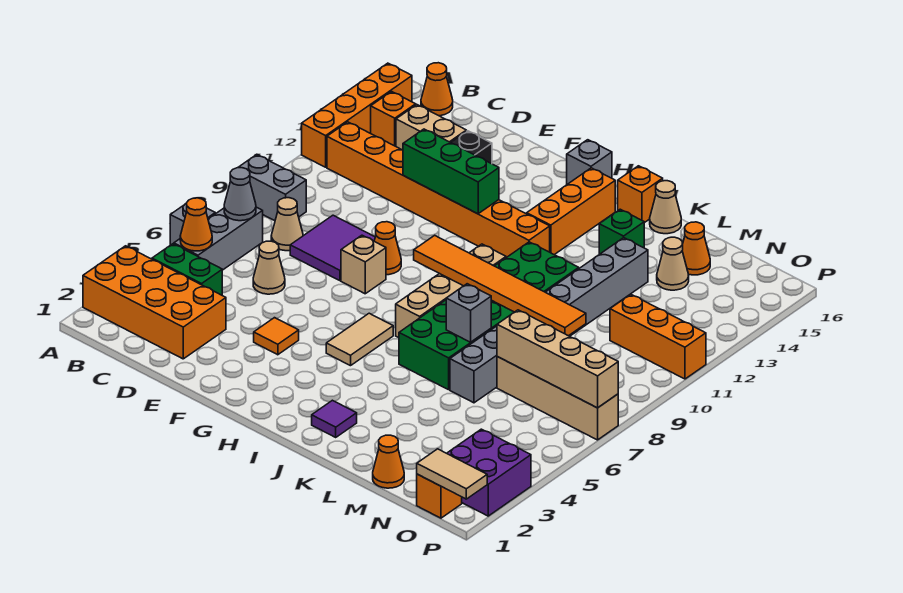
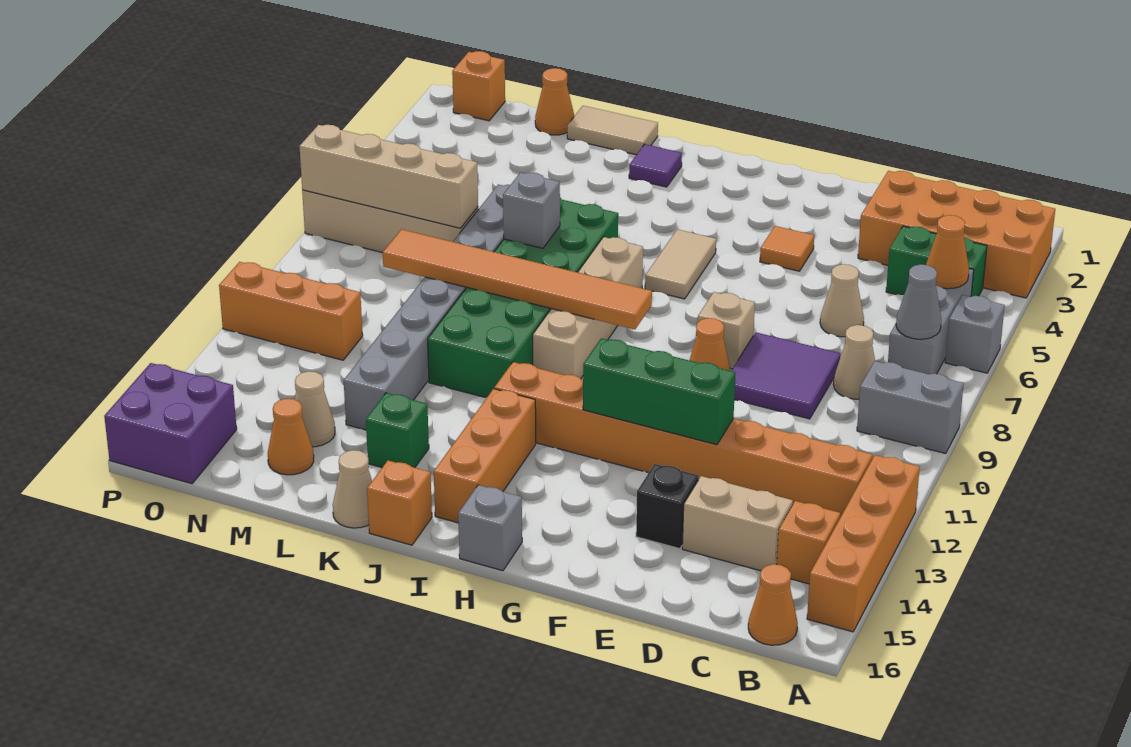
tan tile O1:P1 level 2 -> tan tile K1:L1 level 1
purple brick O2:P3 level 1 -> purple brick O15:P16 level 1

